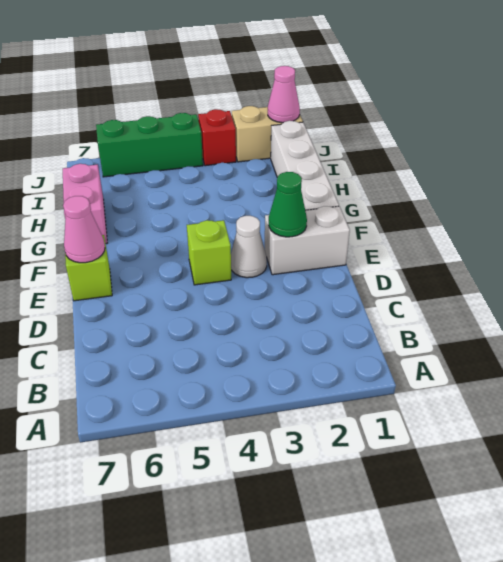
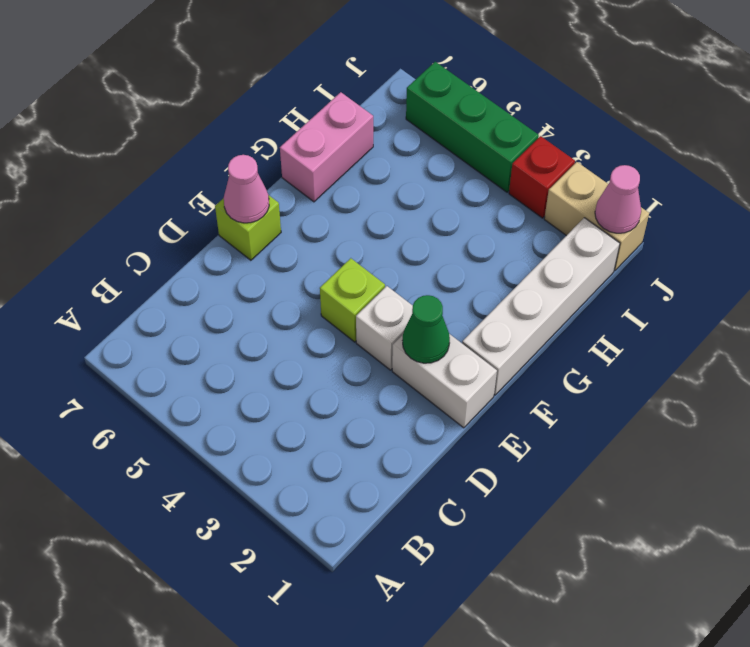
white cone E3 level 1 -> white brick E3 level 1

